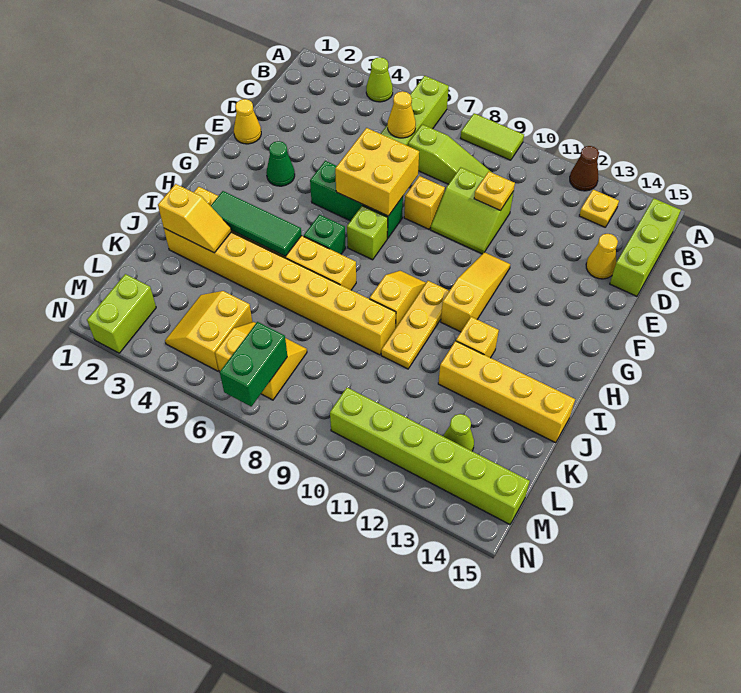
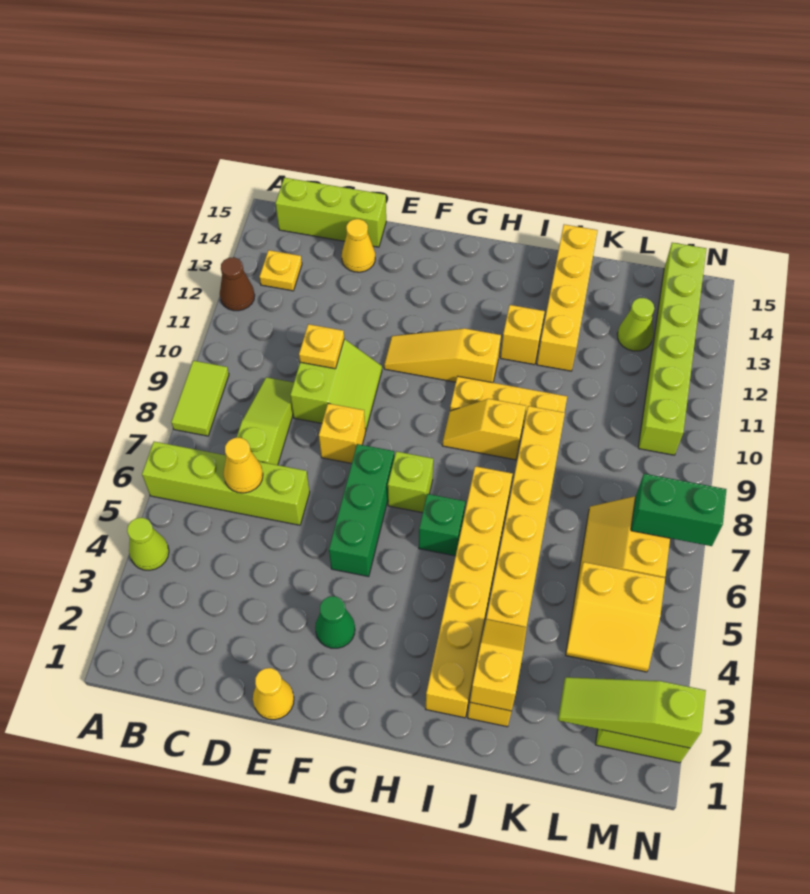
yellow brick E6:F7 level 2 -> none
green tile I3:I5 level 2 -> none
none -> lime slope L2:N2 level 2 top N

